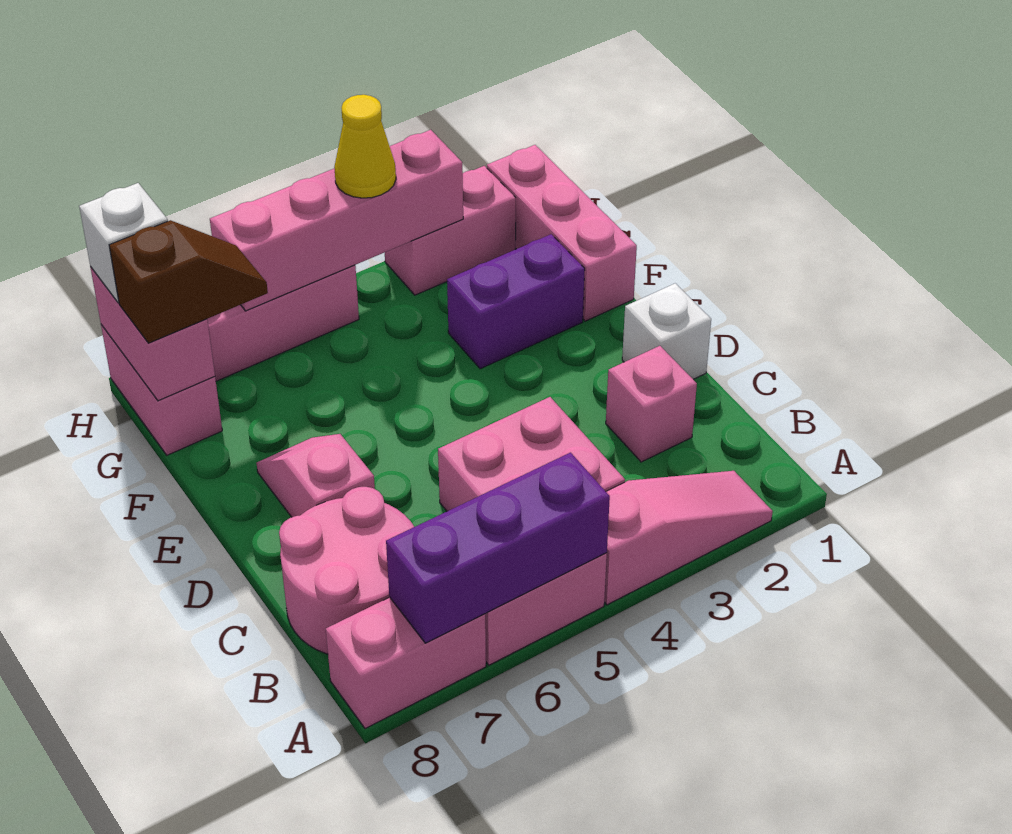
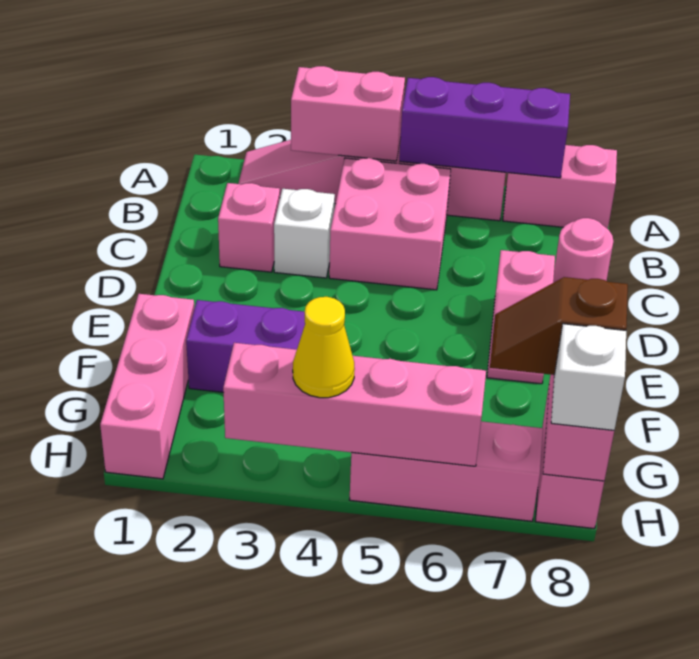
pink round brick B7:C8 level 1 -> pink round brick C8 level 1
white brick D1 level 1 -> white brick C3 level 1
pink brick H2:H3 level 1 -> pink brick A3:A4 level 2

